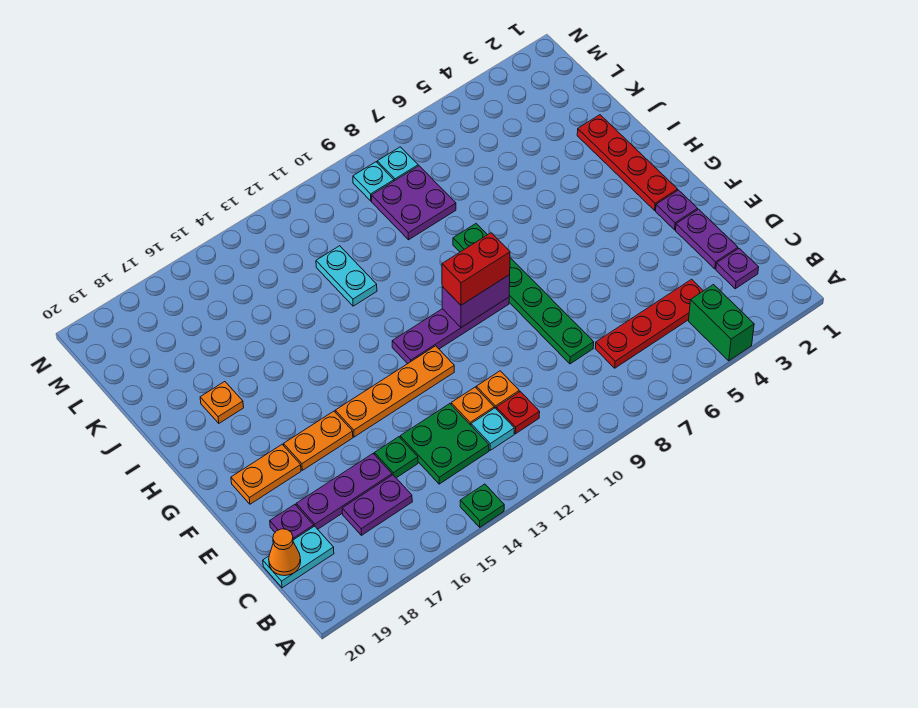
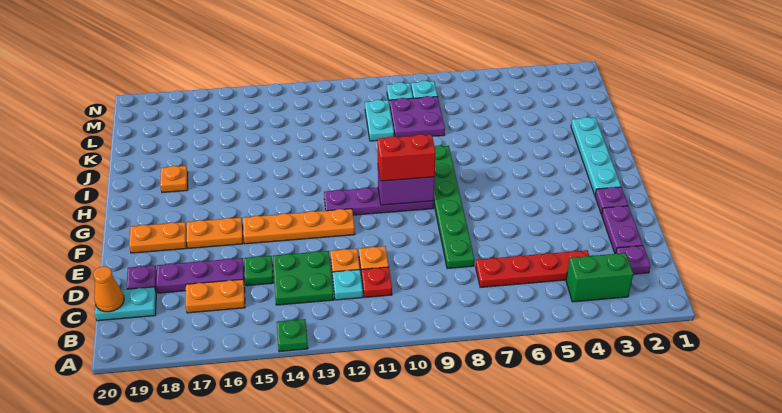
green brick A4:B4 level 1 -> green brick B3:B4 level 1
purple plate C16:C17 level 1 -> orange plate C16:C17 level 1
red plate G2:J2 level 1 -> cyan plate G2:J2 level 1
cyan plate J12:K12 level 1 -> cyan plate K10:L10 level 1

